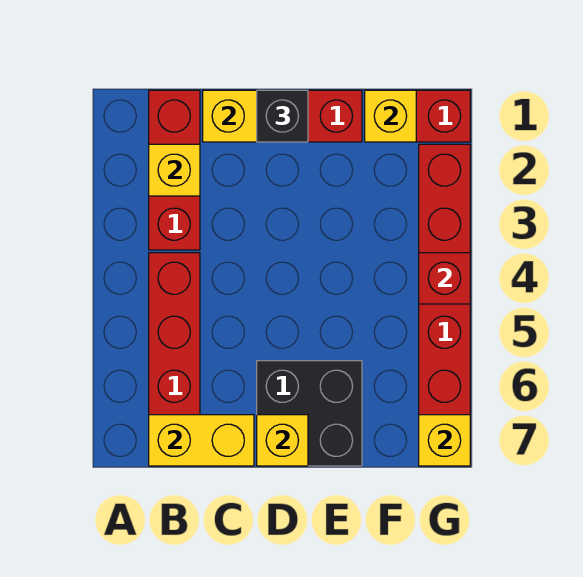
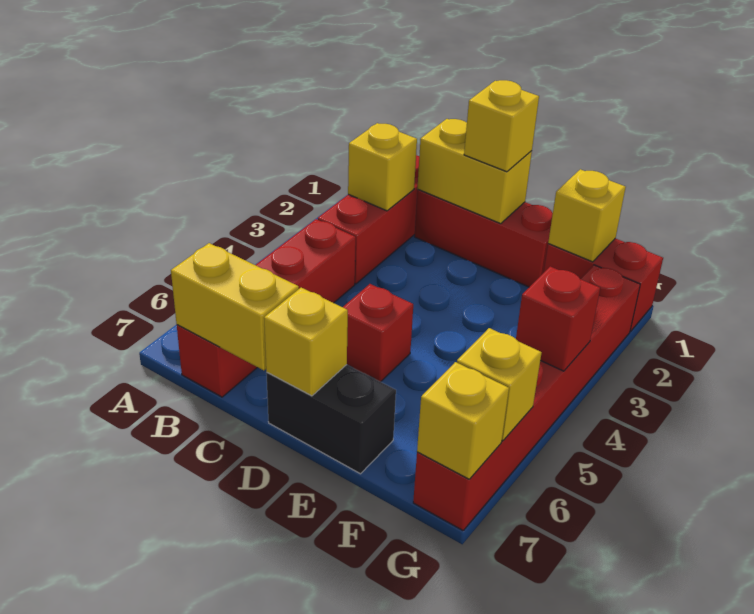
black brick D1 level 3 -> yellow brick D1 level 3
none -> red brick D5 level 1
black brick D6:E7 level 1 -> black brick D7:E7 level 1
none -> yellow brick G6 level 2

